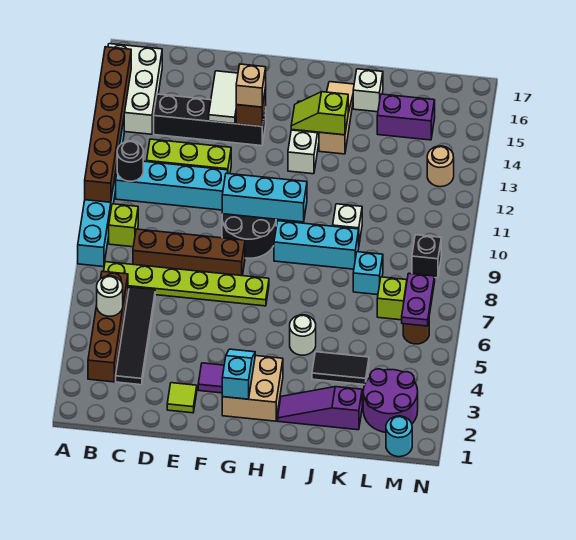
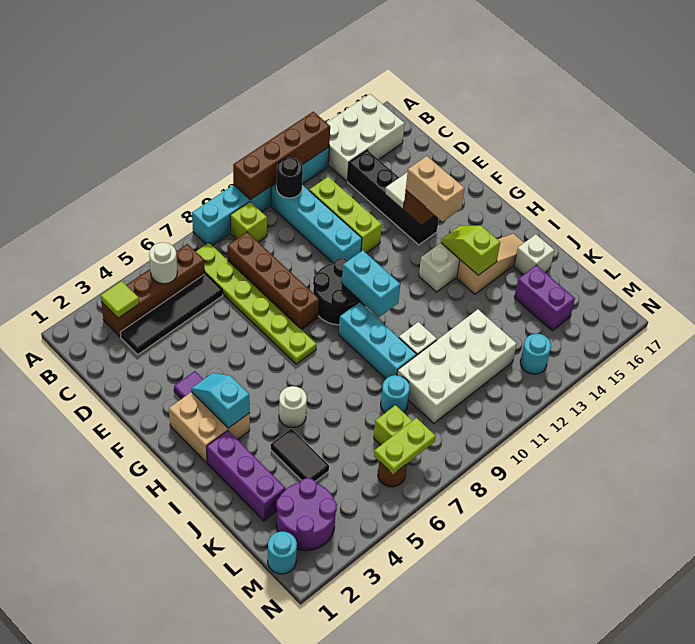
brown brick A10:A15 level 2 -> brown brick A10:A13 level 2
lime tile E2 level 1 -> lime tile B3 level 2
cyan brick F10:H10 level 2 -> cyan brick G10:H10 level 2
tan brick F14 level 3 -> tan brick F14:G14 level 3
cyan slope G2:G3 level 2 top 2 -> cyan slope G3:H3 level 2 top H
purple slope I2:K2 level 1 top K -> purple brick I2:K2 level 1
cyan brick K8 level 1 -> cyan round brick K8 level 1
none -> white brick K9:L12 level 1
purple plate M6:M7 level 2 -> lime plate M6:M7 level 2
black brick M9 level 1 -> none
tan round brick M13 level 1 -> cyan round brick M13 level 1

